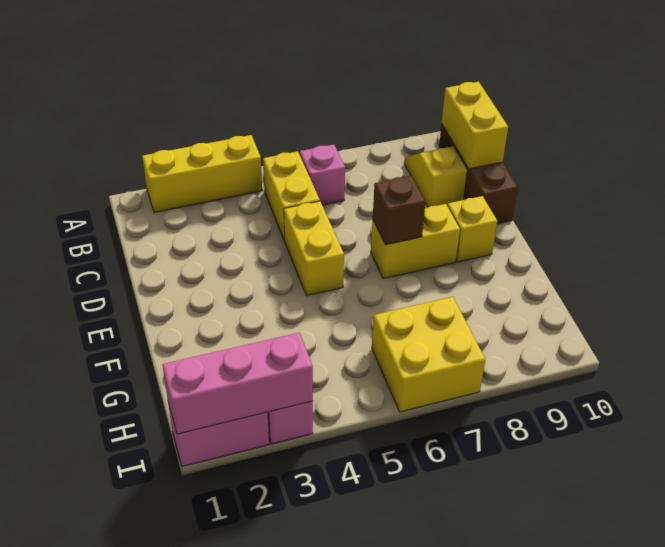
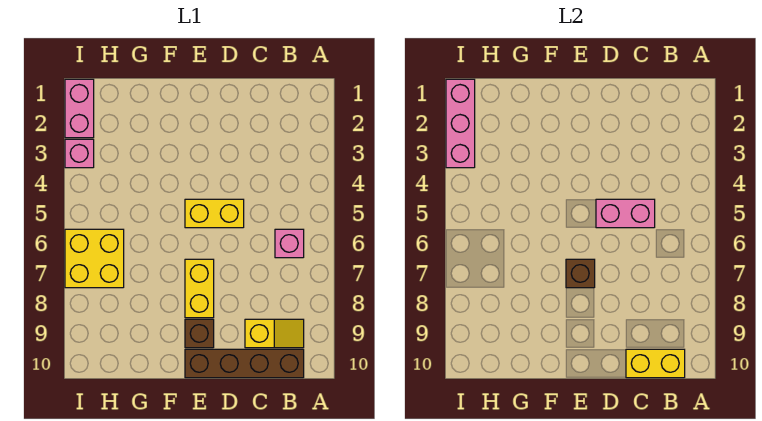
yellow brick A2:A4 level 1 -> none
yellow brick B5:C5 level 1 -> none
brown brick B10:D10 level 1 -> brown brick B10:E10 level 1
none -> pink brick C5:D5 level 2
yellow brick E9 level 1 -> brown brick E9 level 1

